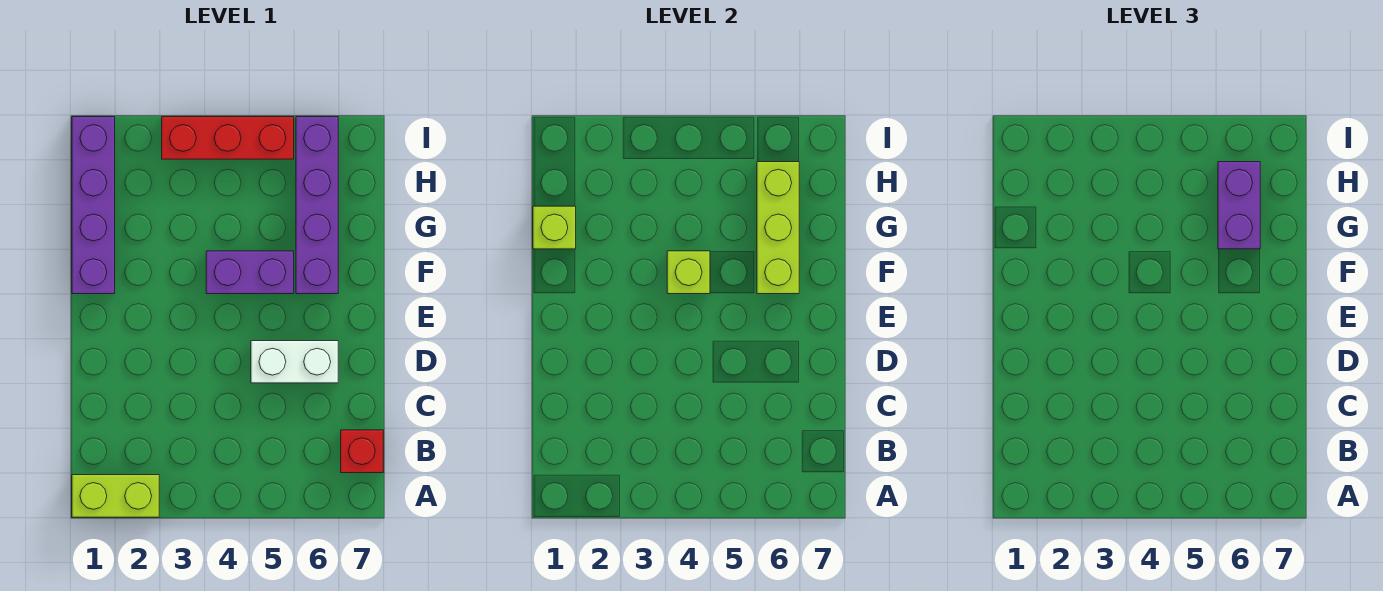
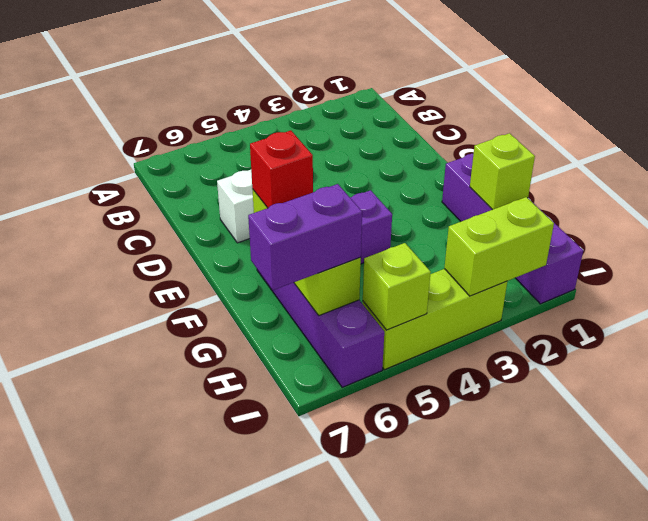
lime brick A1:A2 level 1 -> lime brick I2:I3 level 2
red brick B7 level 1 -> red brick F6 level 3
lime brick F4 level 2 -> lime brick I5 level 2
purple brick G6:H6 level 3 -> purple brick H6:H7 level 3
red brick I3:I5 level 1 -> lime brick I3:I5 level 1

